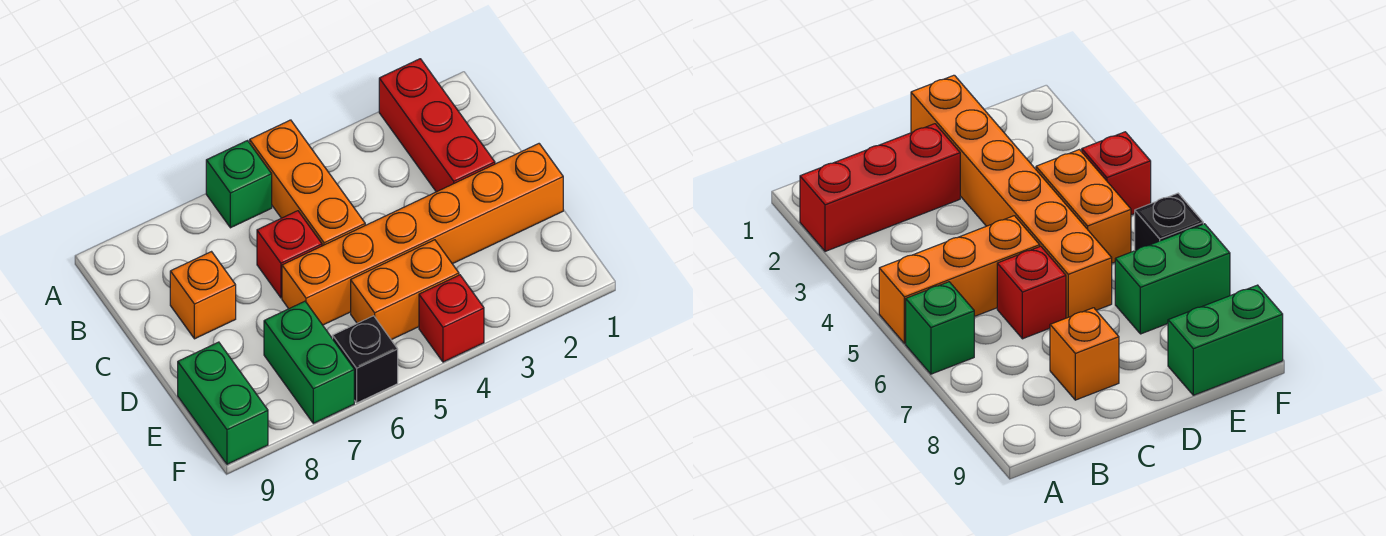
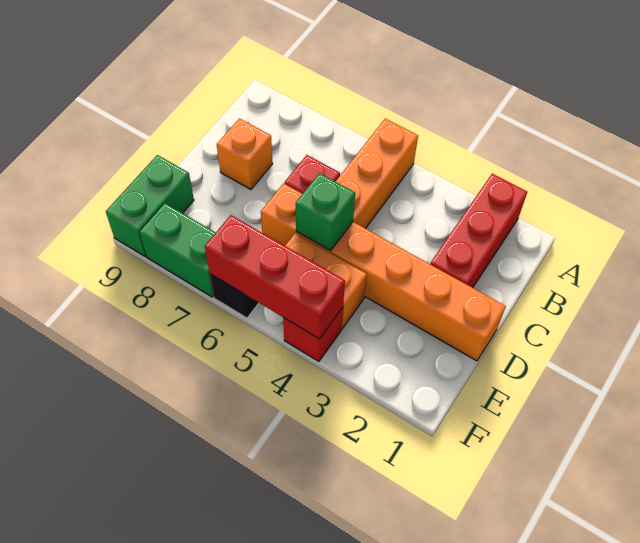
green brick A6 level 1 -> green brick D5 level 2
green brick E7:F7 level 1 -> green brick F7:F8 level 1
none -> red brick F4:F6 level 2

